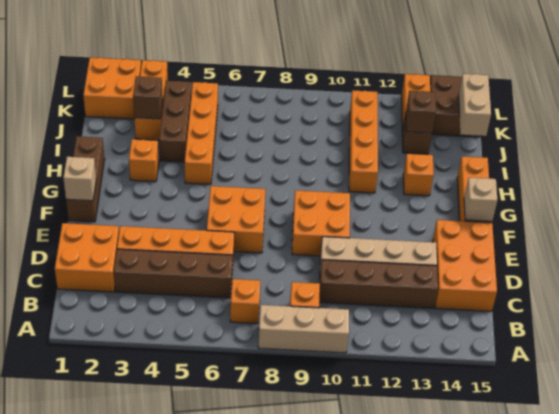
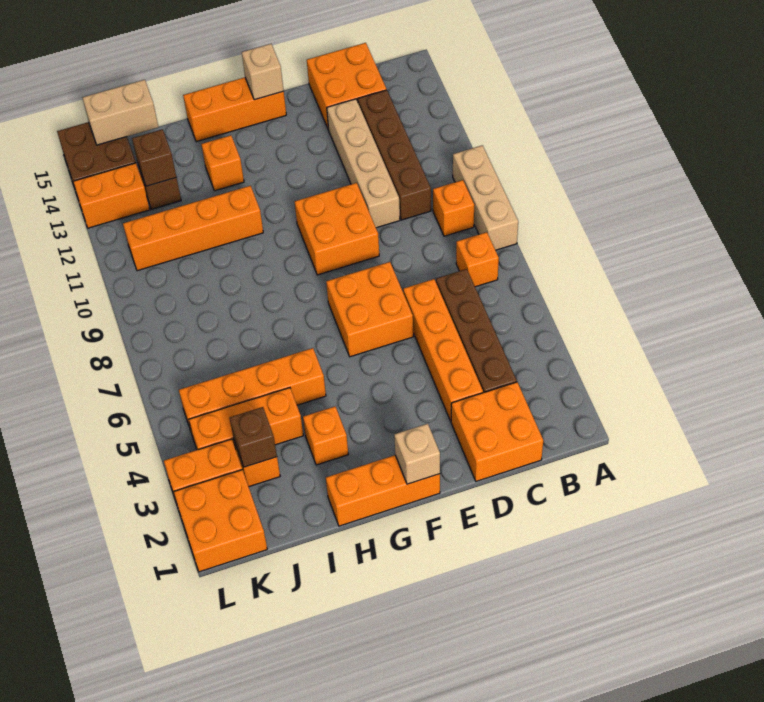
orange brick C14:E15 level 1 -> orange brick C14:D15 level 1
brown brick F1:H1 level 1 -> orange brick F1:H1 level 1
brown brick I4:K4 level 1 -> orange brick I4:K4 level 1

